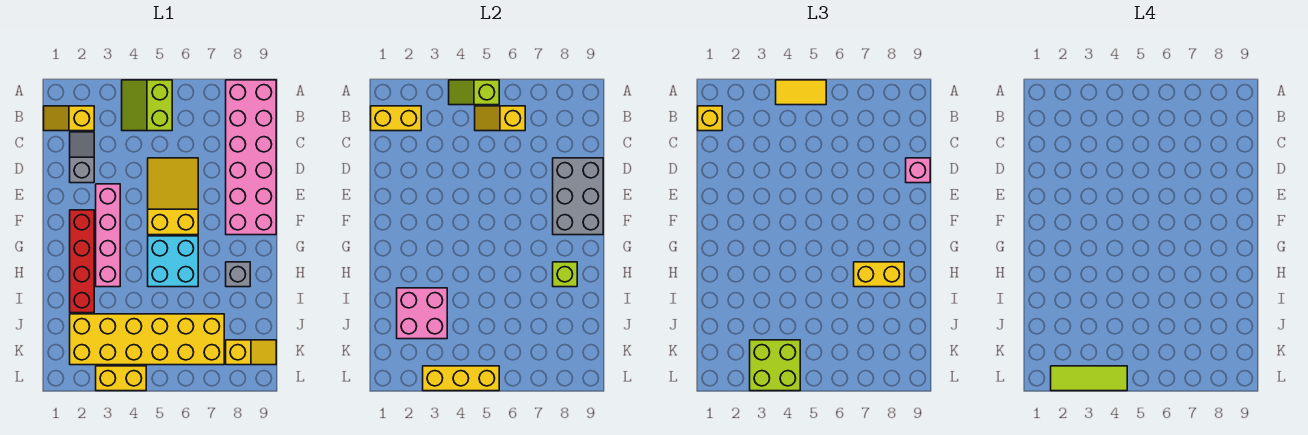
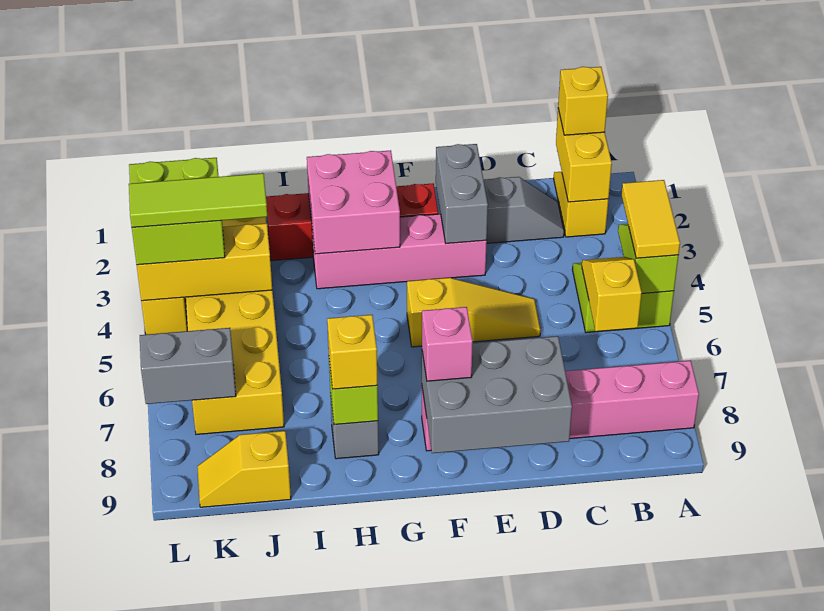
pink brick A8:F9 level 1 -> pink brick A8:F8 level 1
yellow slope D5:F6 level 1 top F -> yellow slope D5:F5 level 1 top F
pink brick D9 level 3 -> pink brick F8 level 3
none -> grey brick E2:E3 level 2
cyan brick G5:H6 level 1 -> none
yellow brick H7:H8 level 3 -> yellow brick H8 level 3
pink brick I2:J3 level 2 -> pink brick G2:H3 level 2
none -> grey brick K7:L7 level 2
yellow slope K8:K9 level 1 top 8 -> yellow slope J9:K9 level 1 top J
lime tile L2:L4 level 4 -> lime tile J4:L4 level 4
yellow brick L3:L5 level 2 -> yellow brick J4:L4 level 2

